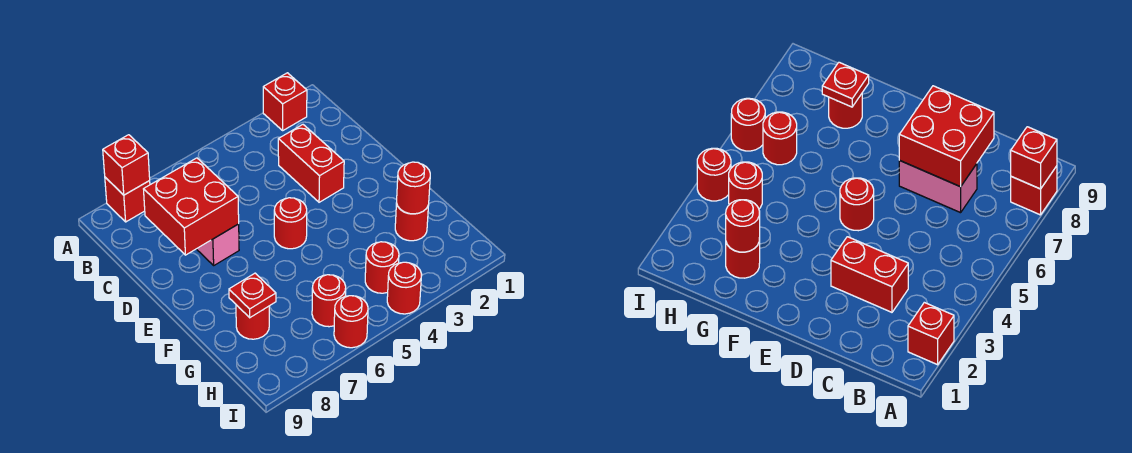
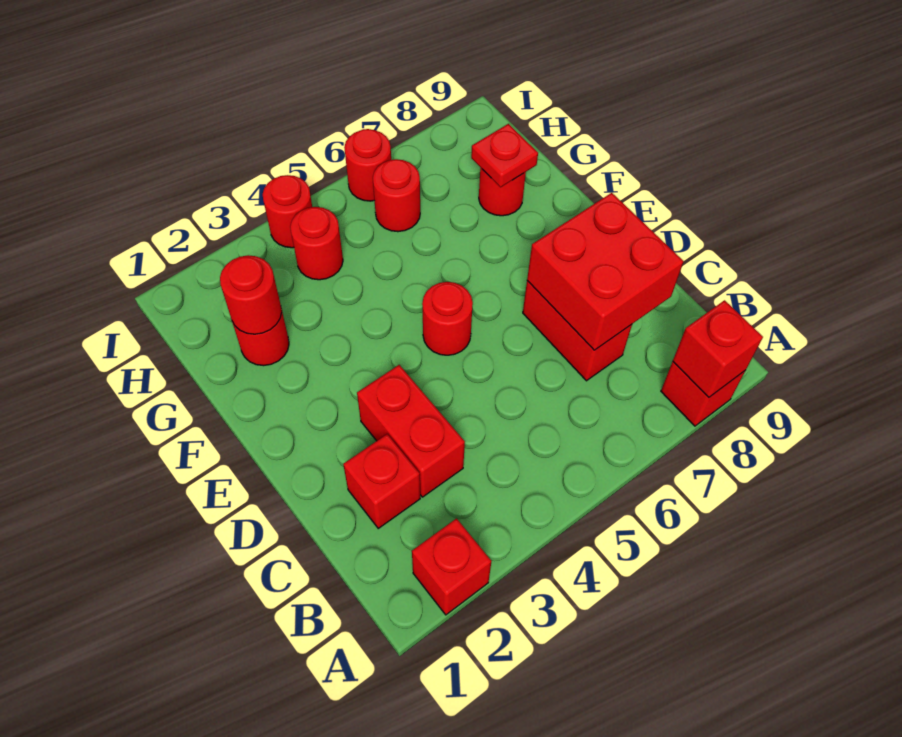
none -> red brick C2 level 1
pink brick C7:D7 level 1 -> red brick C7:D7 level 1

